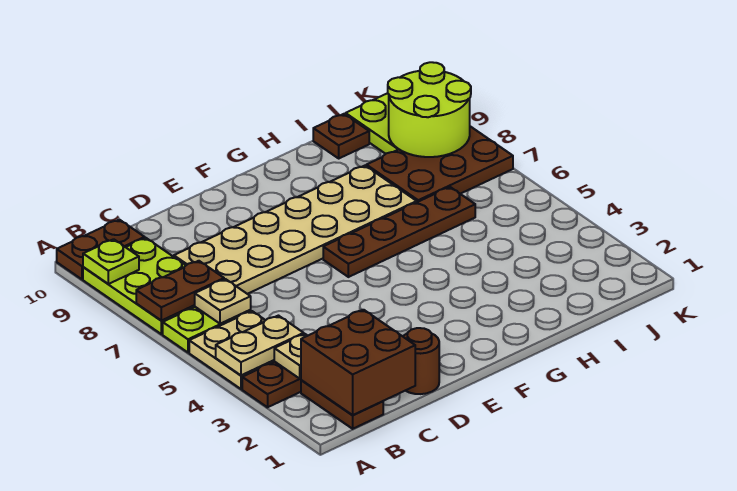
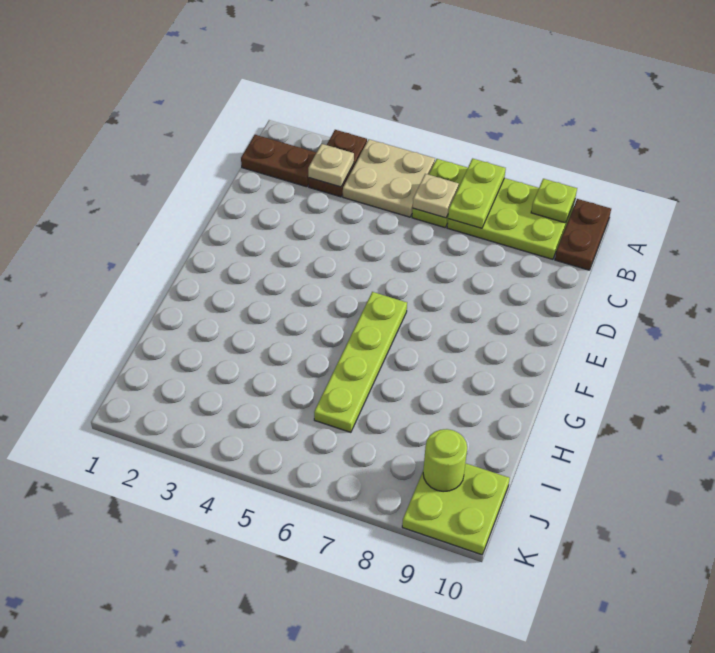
tan plate A4:B4 level 2 -> none
brown plate A7:B7 level 2 -> lime plate A7:B7 level 2
brown brick B1:C2 level 2 -> none
tan plate C7:H8 level 1 -> none
brown round brick D1 level 1 -> none
brown plate F6:I6 level 1 -> lime plate F6:I6 level 1
brown plate I7:K8 level 1 -> none
brown plate I10 level 1 -> none
lime round brick J8:K9 level 2 -> lime round brick J9 level 2

